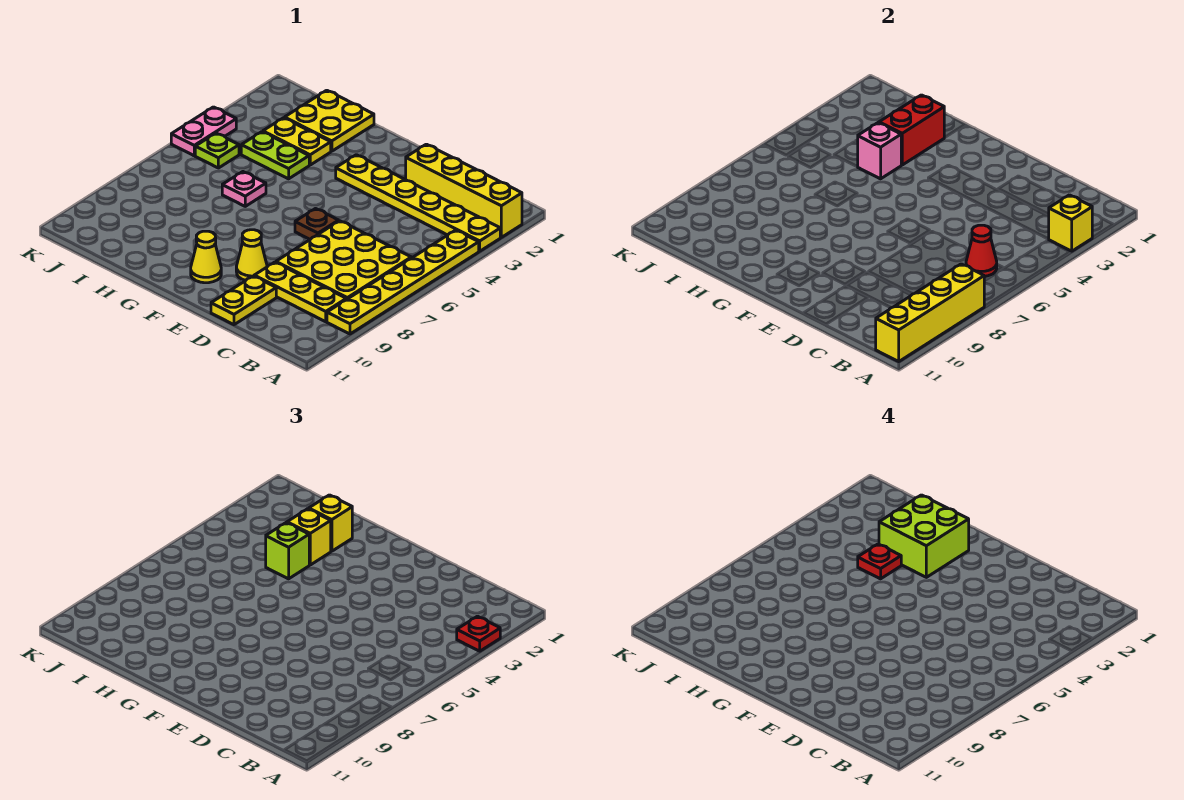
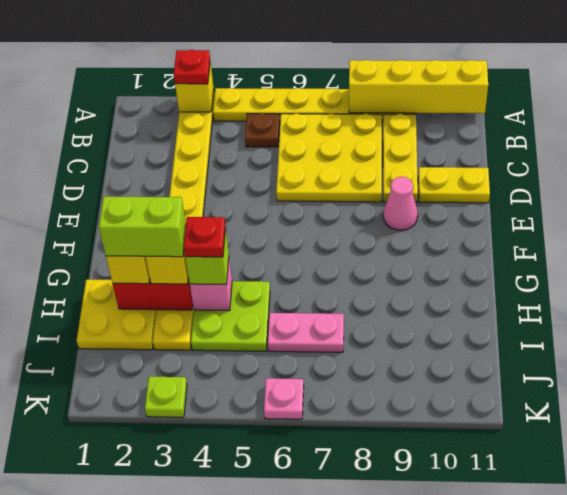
yellow brick A2:D2 level 1 -> none
red cone B6 level 2 -> none
brown plate E6 level 1 -> brown plate B5 level 1
yellow cone E9 level 1 -> pink cone E9 level 1
yellow cone F10 level 1 -> none
lime brick G2:H3 level 4 -> lime brick H2:H3 level 4
lime plate H4:I4 level 1 -> lime plate H4:I5 level 1
pink plate H6 level 1 -> pink plate K6 level 1
lime plate J5 level 1 -> lime plate K3 level 1
pink plate K4:K5 level 1 -> pink plate I6:I7 level 1

